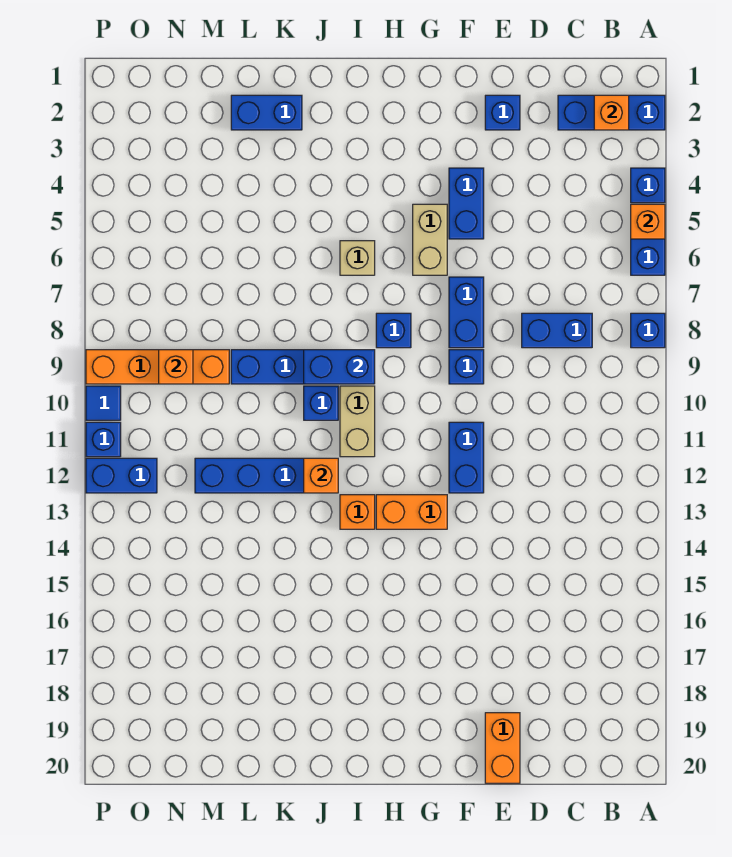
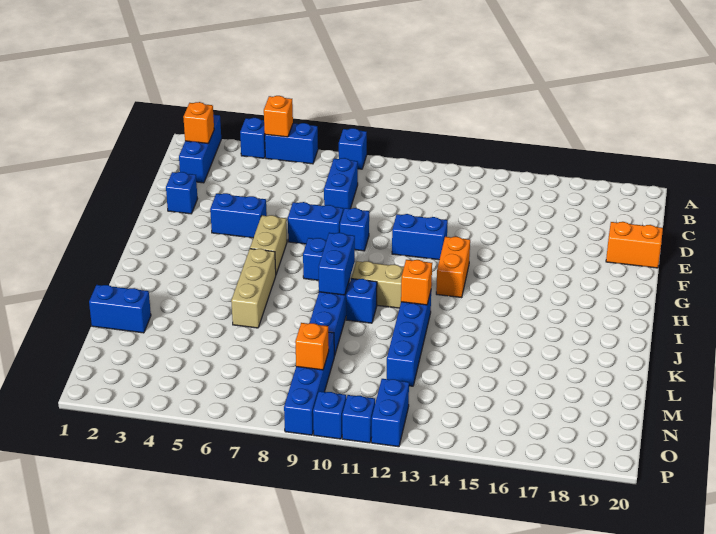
tan brick G5:G6 level 1 -> tan brick G6:H6 level 1
tan brick I6 level 1 -> tan brick I6:K6 level 1
orange brick I13 level 1 -> none
blue brick K2:L2 level 1 -> blue brick L1:L2 level 1
orange brick M9:P9 level 1 -> blue brick M9:P9 level 1
blue tile P10 level 1 -> blue brick P10 level 1

